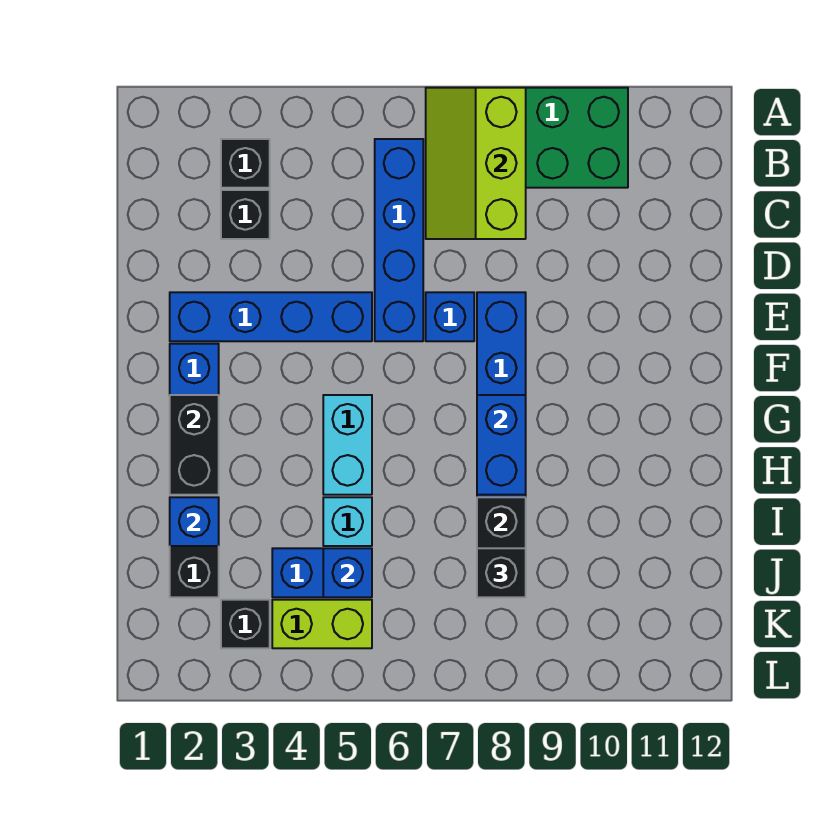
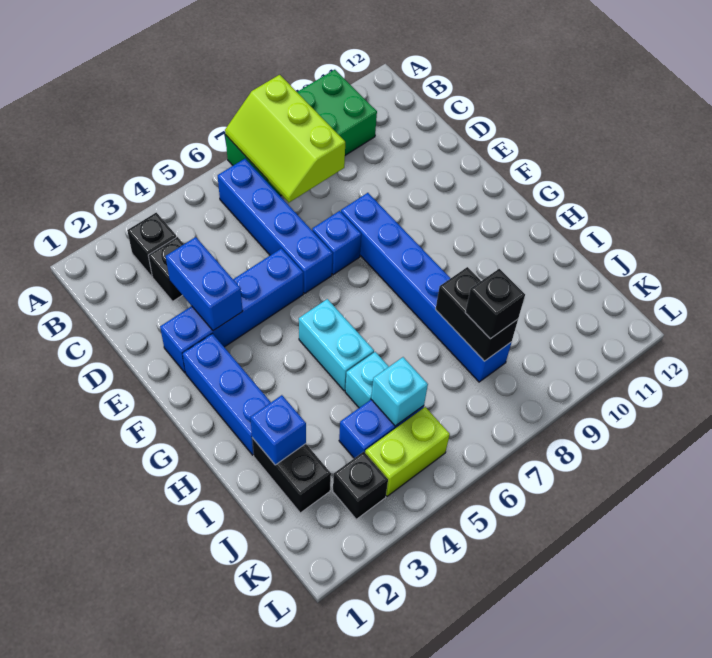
black brick G2:H2 level 2 -> none
blue brick G8:H8 level 2 -> blue brick D3:E3 level 2
blue brick J5 level 2 -> cyan brick J5 level 2

